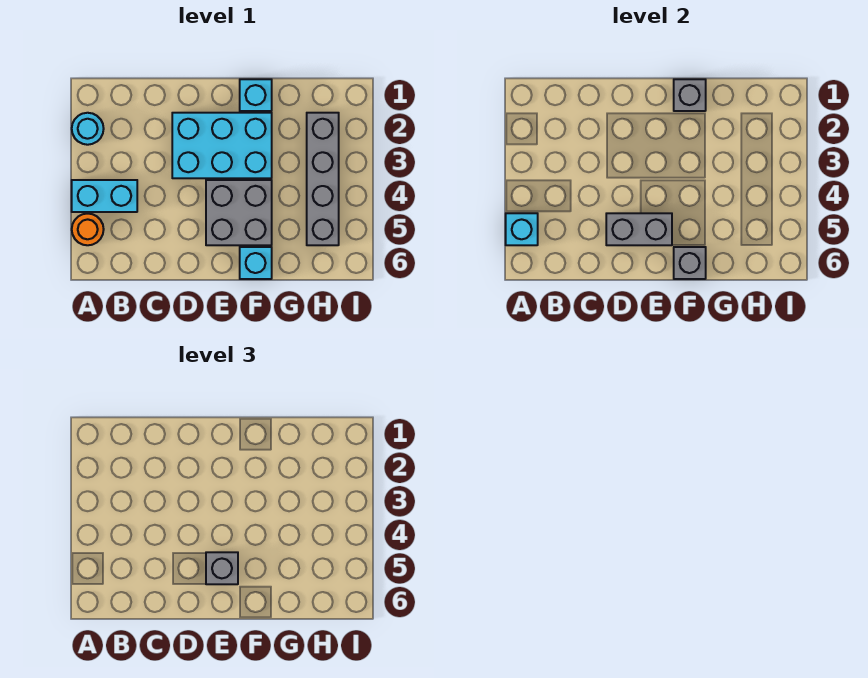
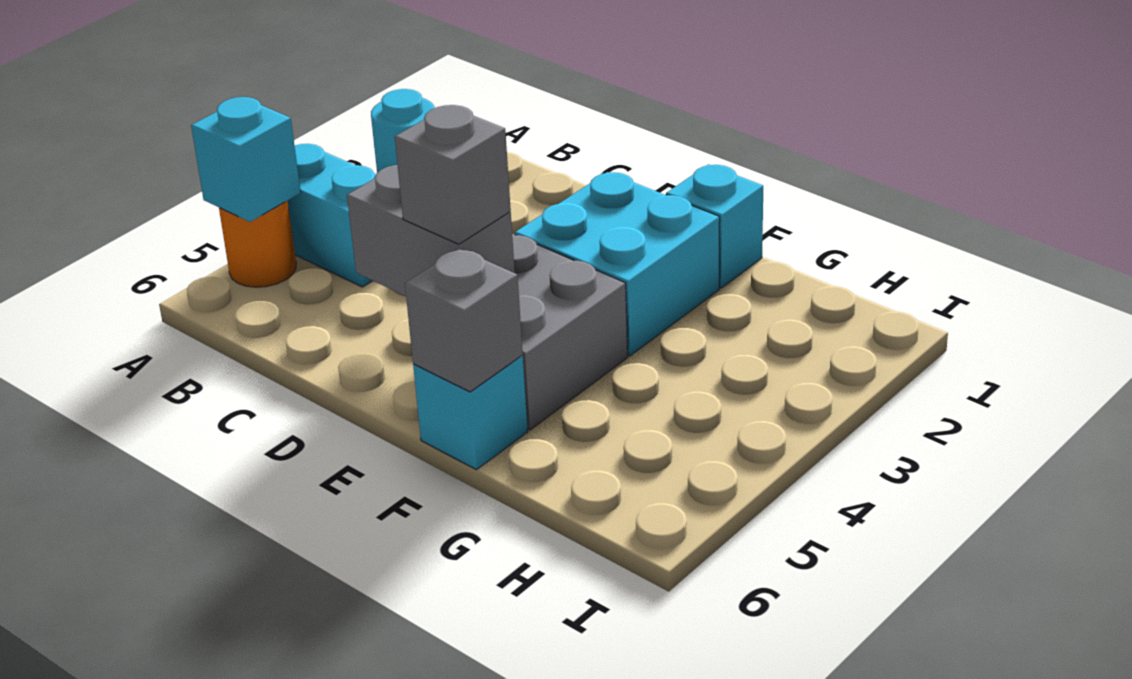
cyan brick D2:F3 level 1 -> cyan brick E2:F3 level 1
grey brick F1 level 2 -> none
grey brick H2:H5 level 1 -> none

